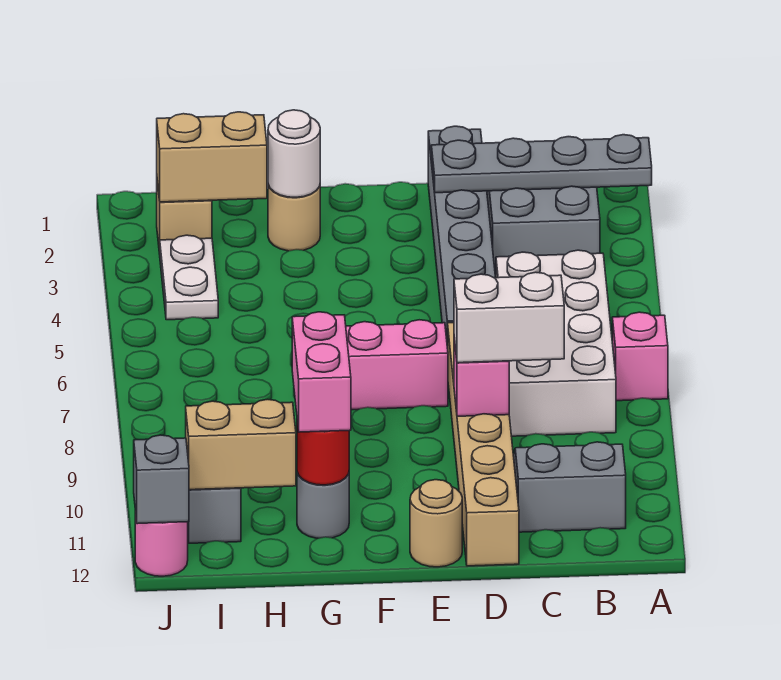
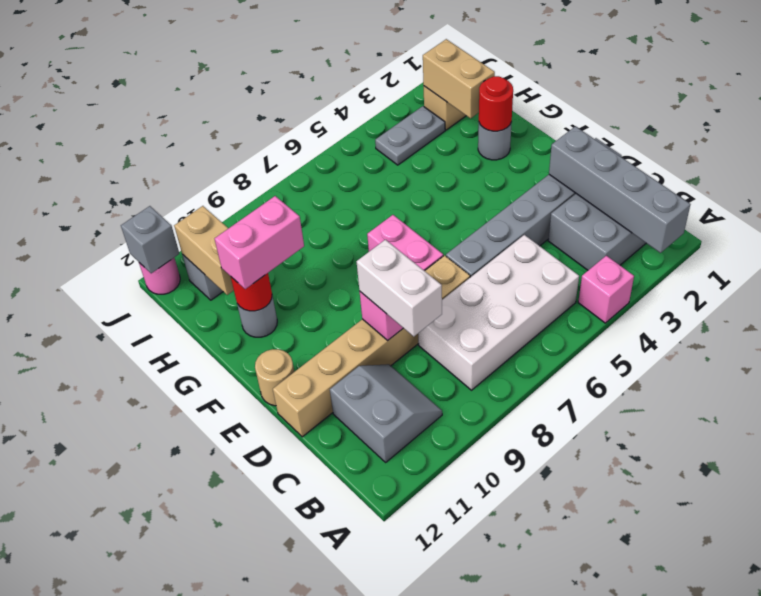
grey plate A2:D2 level 2 -> grey brick A2:D2 level 2
pink brick A7 level 1 -> pink brick A4 level 1
tan round brick G2 level 1 -> grey round brick G2 level 1
white round brick G2 level 2 -> red round brick G2 level 2
white plate I3:I4 level 1 -> grey plate I3:I4 level 1

